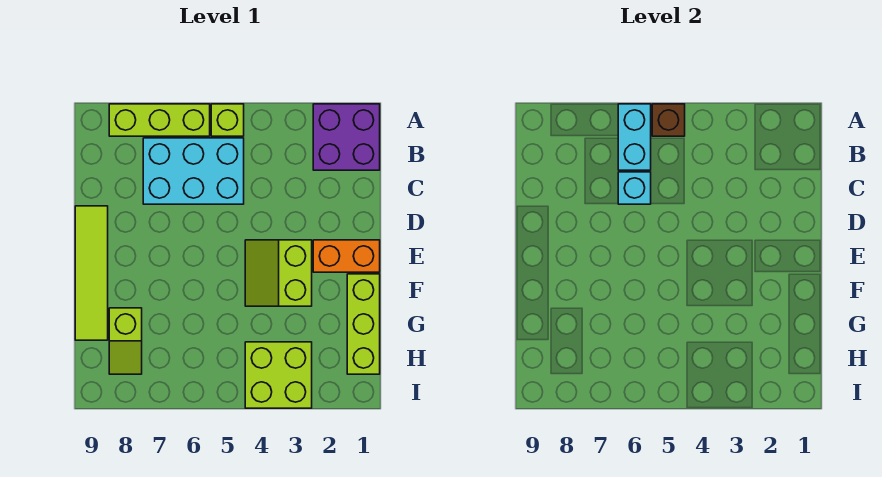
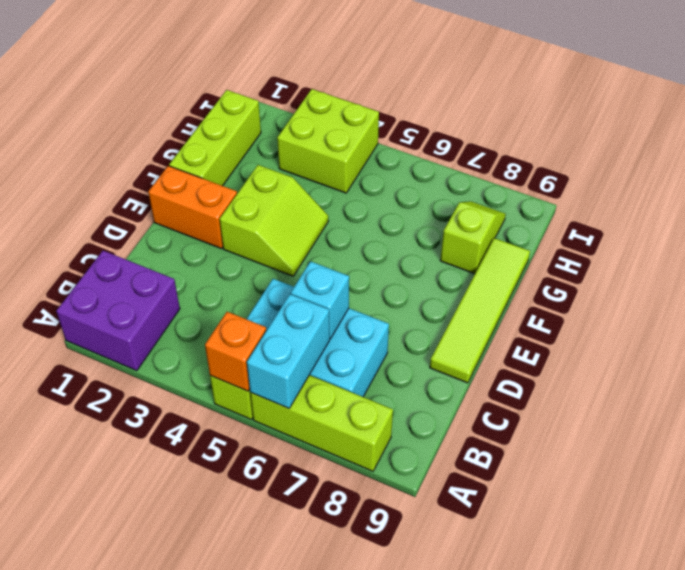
brown brick A5 level 2 -> orange brick A5 level 2

